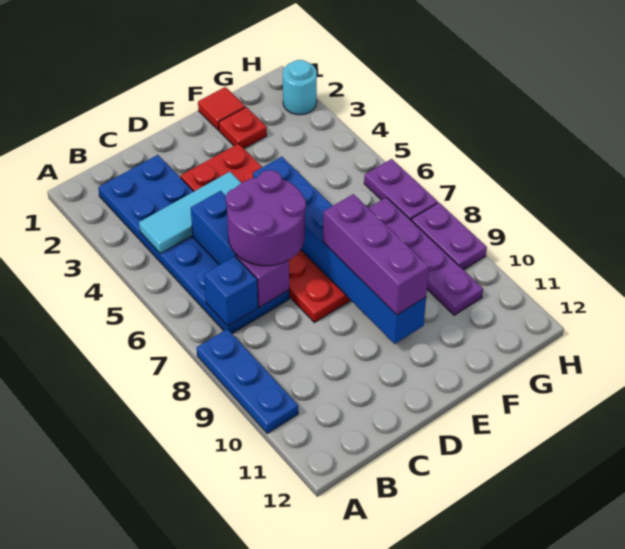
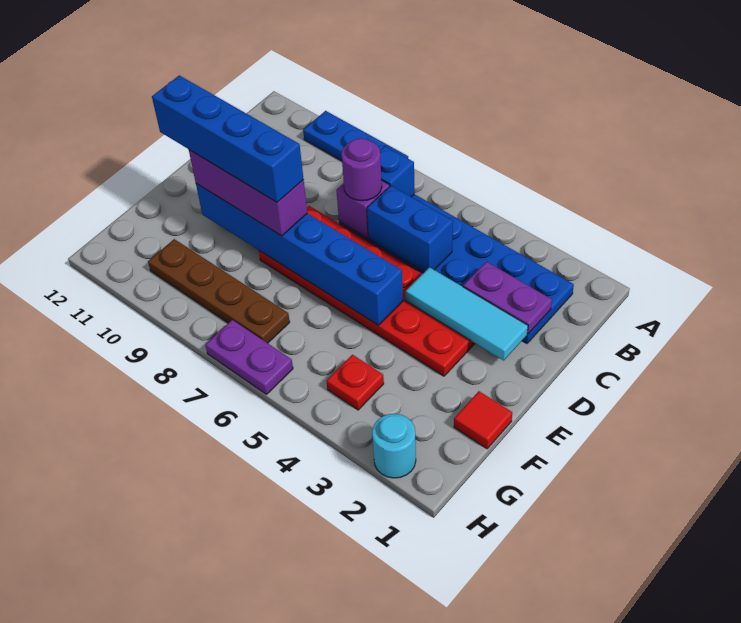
cyan tile B4:D4 level 2 -> cyan tile D2:D4 level 2
purple round brick C6:D7 level 3 -> purple round brick C7 level 3
none -> blue brick E8:E11 level 4
red plate F2 level 1 -> red plate G4 level 1
purple plate G7:G10 level 1 -> brown plate G7:G10 level 1
purple plate H8:H9 level 1 -> purple plate C2:C3 level 2

